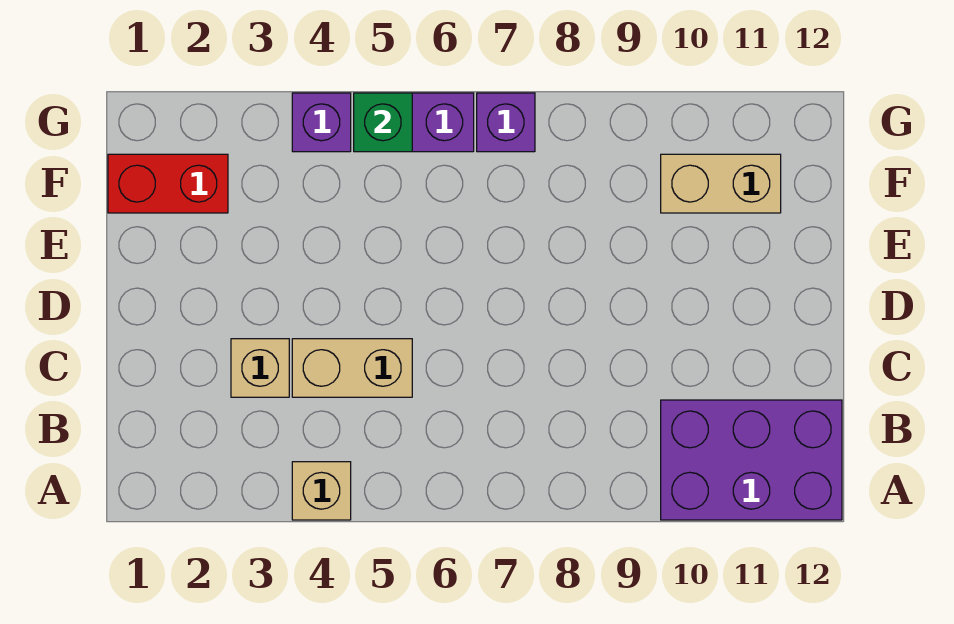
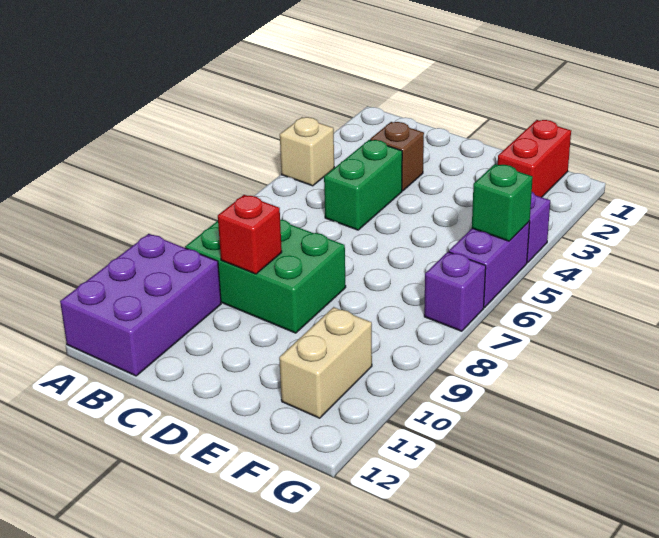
none -> green brick B8:D9 level 1
tan brick C3 level 1 -> brown brick C3 level 1
tan brick C4:C5 level 1 -> green brick C4:C5 level 1
none -> red brick C9 level 2

